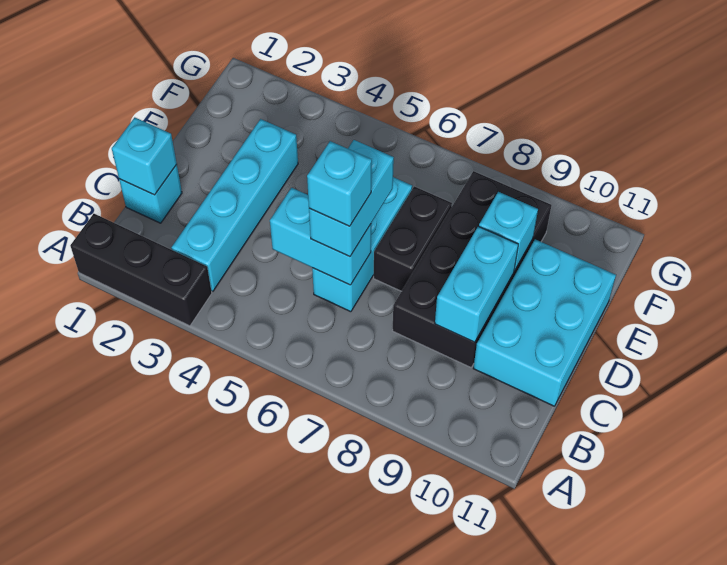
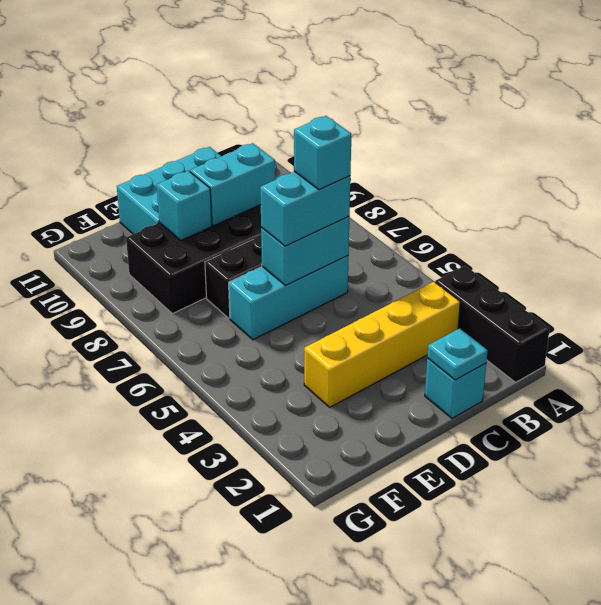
cyan brick B3:E3 level 1 -> yellow brick B3:E3 level 1
cyan brick C1 level 2 -> cyan plate C1 level 2
cyan brick C5:C6 level 2 -> cyan brick C6:D6 level 2

